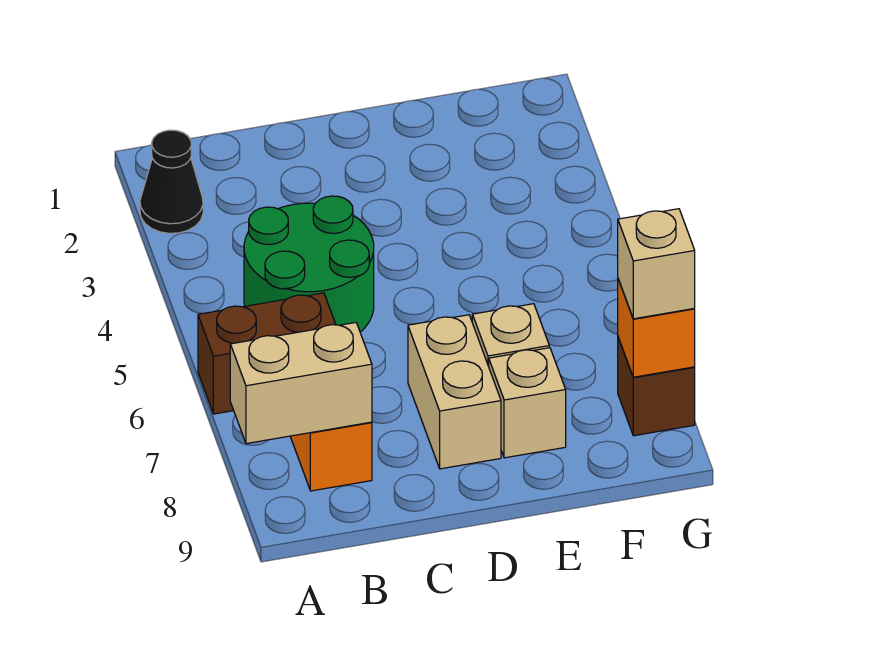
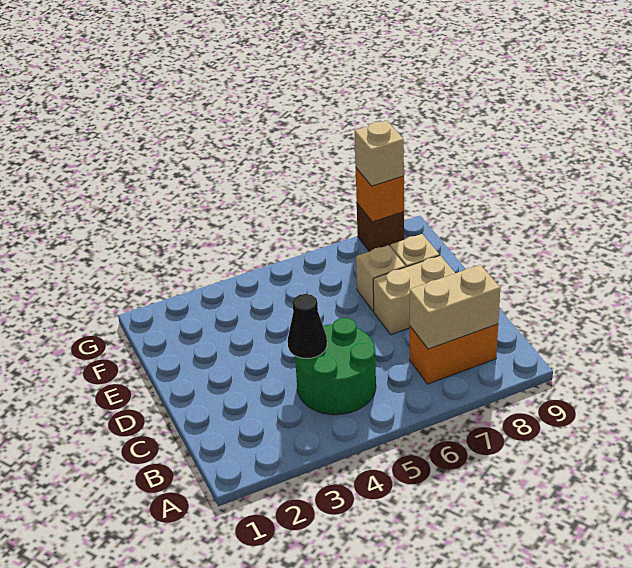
black cone A2 level 1 -> black cone C4 level 2
brown brick A6:B6 level 1 -> none
tan brick A8:B8 level 2 -> tan brick B7:B8 level 2

